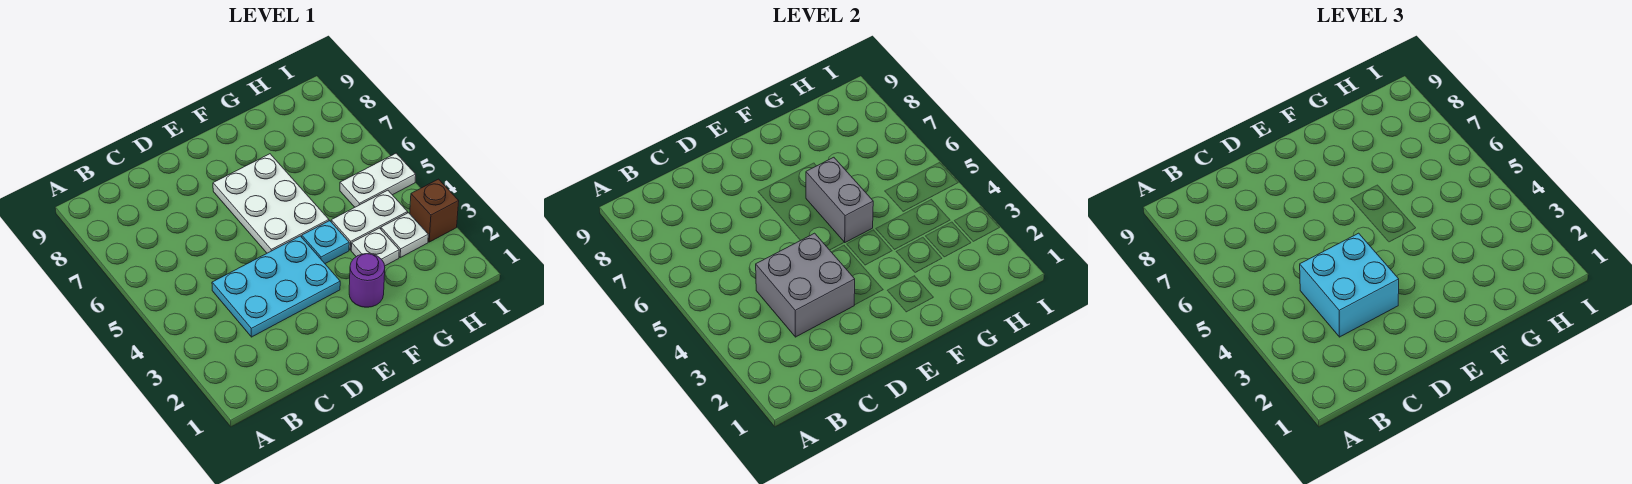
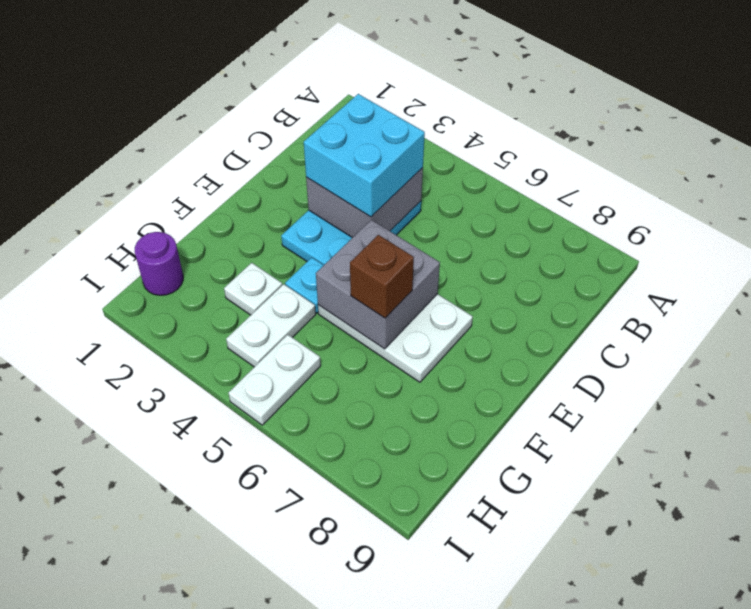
purple round brick F2 level 1 -> purple round brick H1 level 1
grey brick F5:F6 level 2 -> grey brick E5:F6 level 2
white plate H3 level 1 -> none
brown brick I3 level 1 -> brown brick F6 level 3

